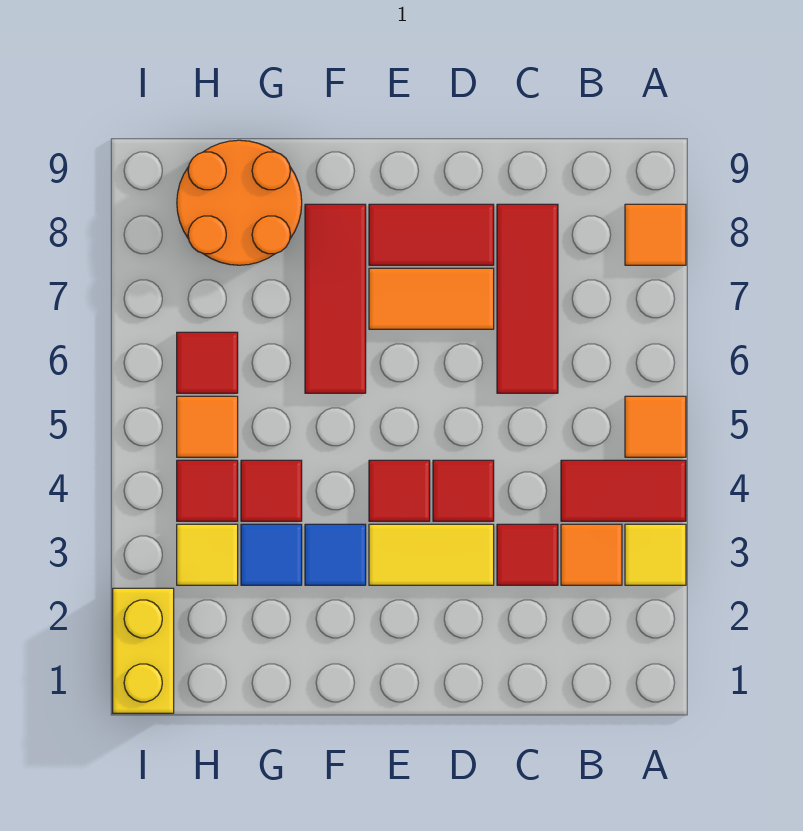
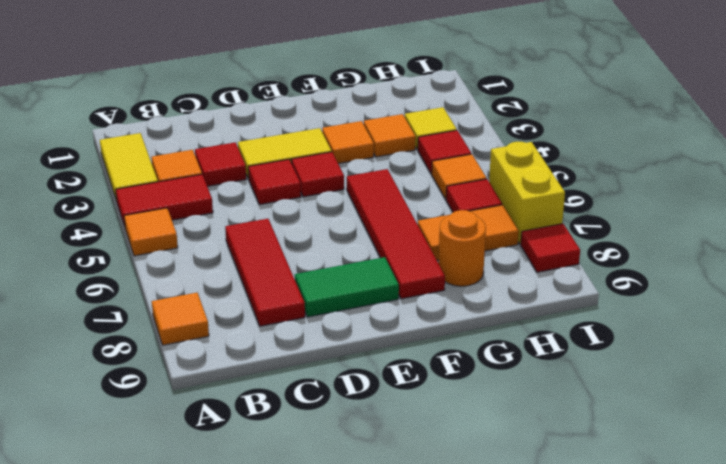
yellow tile A3 level 1 -> yellow tile A2:A3 level 1
orange tile D7:E7 level 1 -> orange tile G7:H7 level 1
red tile D8:E8 level 1 -> green tile D8:E8 level 1
blue tile F3 level 1 -> orange tile F3 level 1
red tile F6:F8 level 1 -> red tile F5:F8 level 1
blue tile G3 level 1 -> orange tile G3 level 1
red tile G4 level 1 -> red tile I8 level 1
orange round brick G8:H9 level 1 -> orange round brick G8 level 1
yellow brick I1:I2 level 1 -> yellow brick I6:I7 level 1

